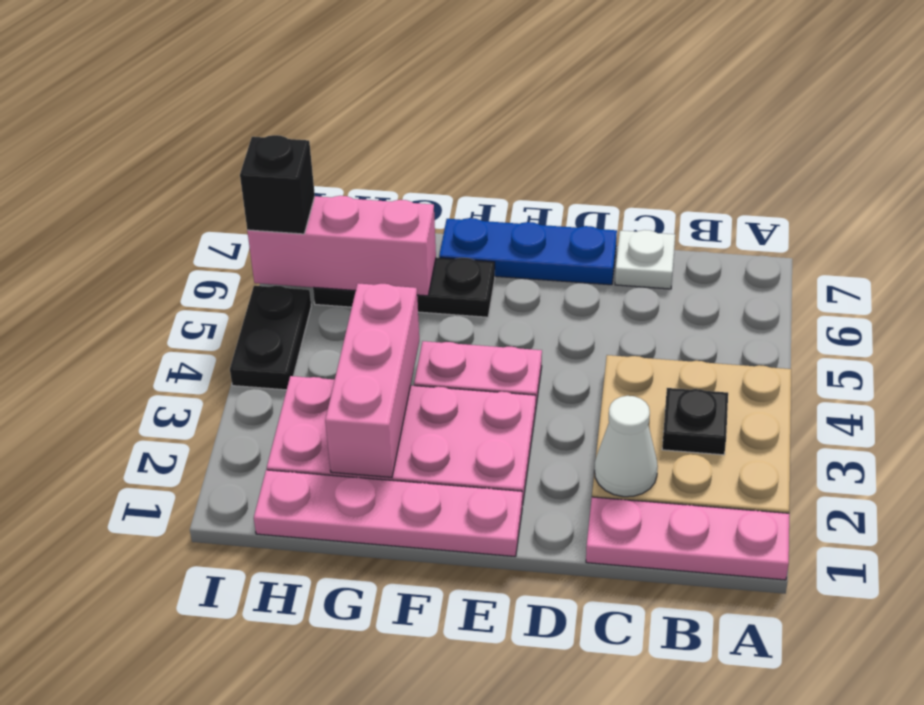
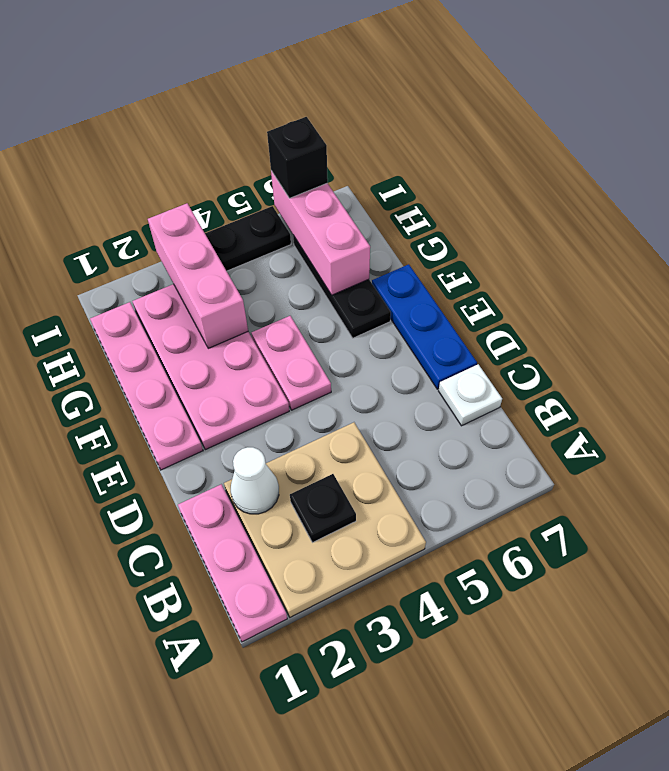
pink brick G2:G4 level 2 -> pink brick G3:I3 level 2

